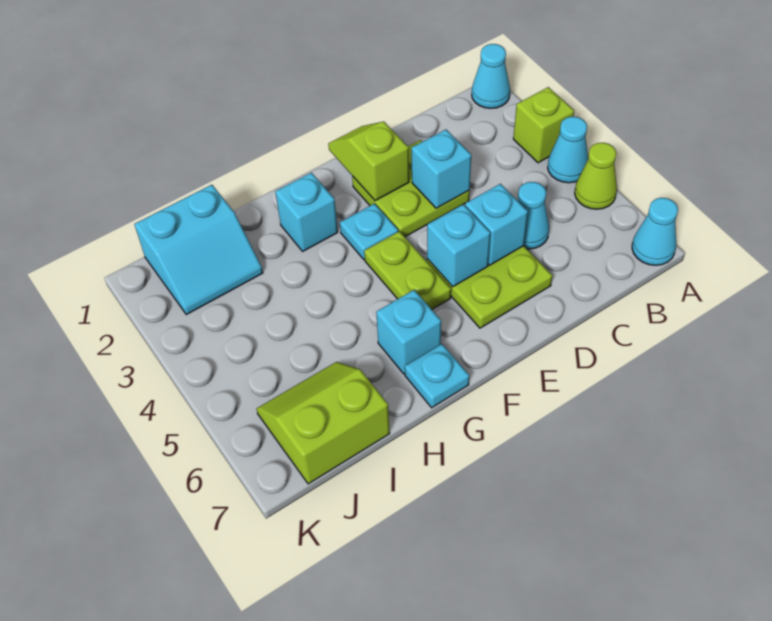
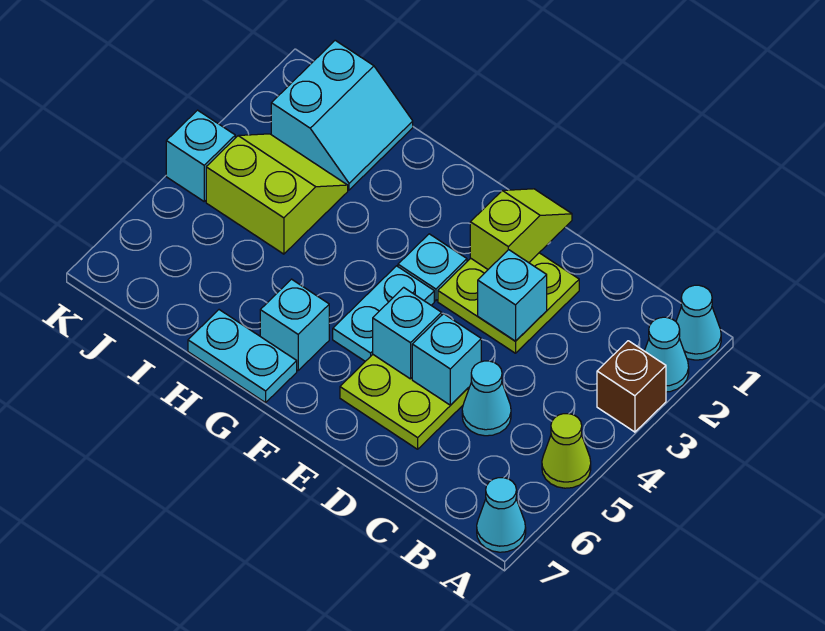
lime brick A3 level 1 -> brown brick A3 level 1
cyan cone A4 level 1 -> cyan cone A2 level 1
lime plate F4:F5 level 1 -> cyan plate F4:F5 level 1
cyan brick G2 level 1 -> cyan brick K4 level 1
cyan plate G7 level 1 -> cyan plate G7:H7 level 1
cyan slope I1:J2 level 1 top 1 -> cyan slope I1:J2 level 1 top J
lime slope I6:J7 level 1 top 7 -> lime slope I3:J4 level 1 top 4

